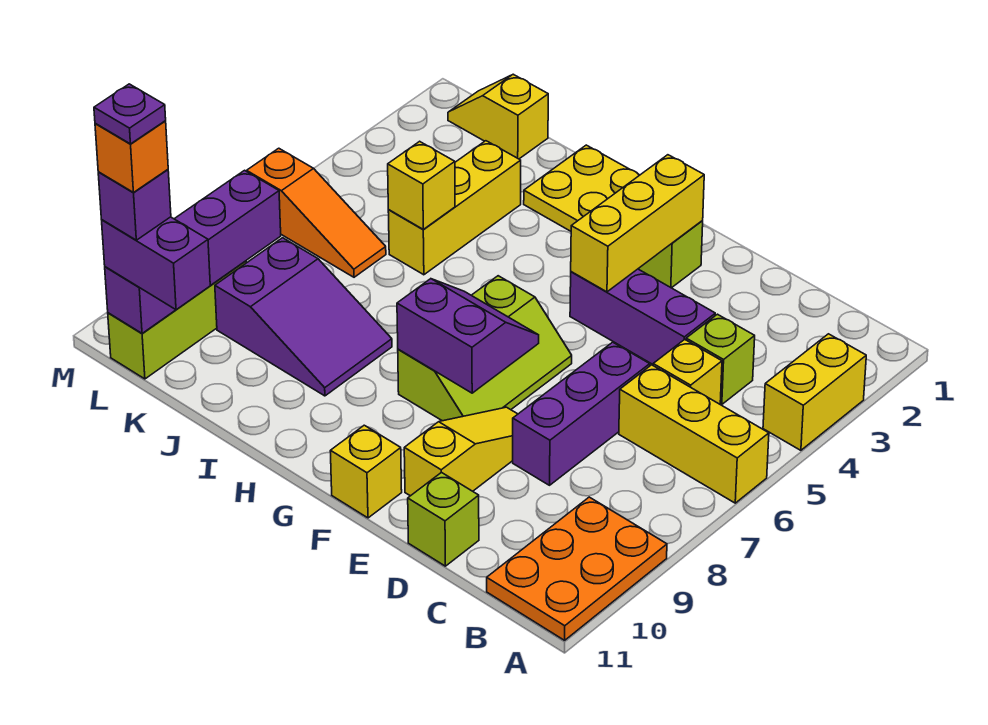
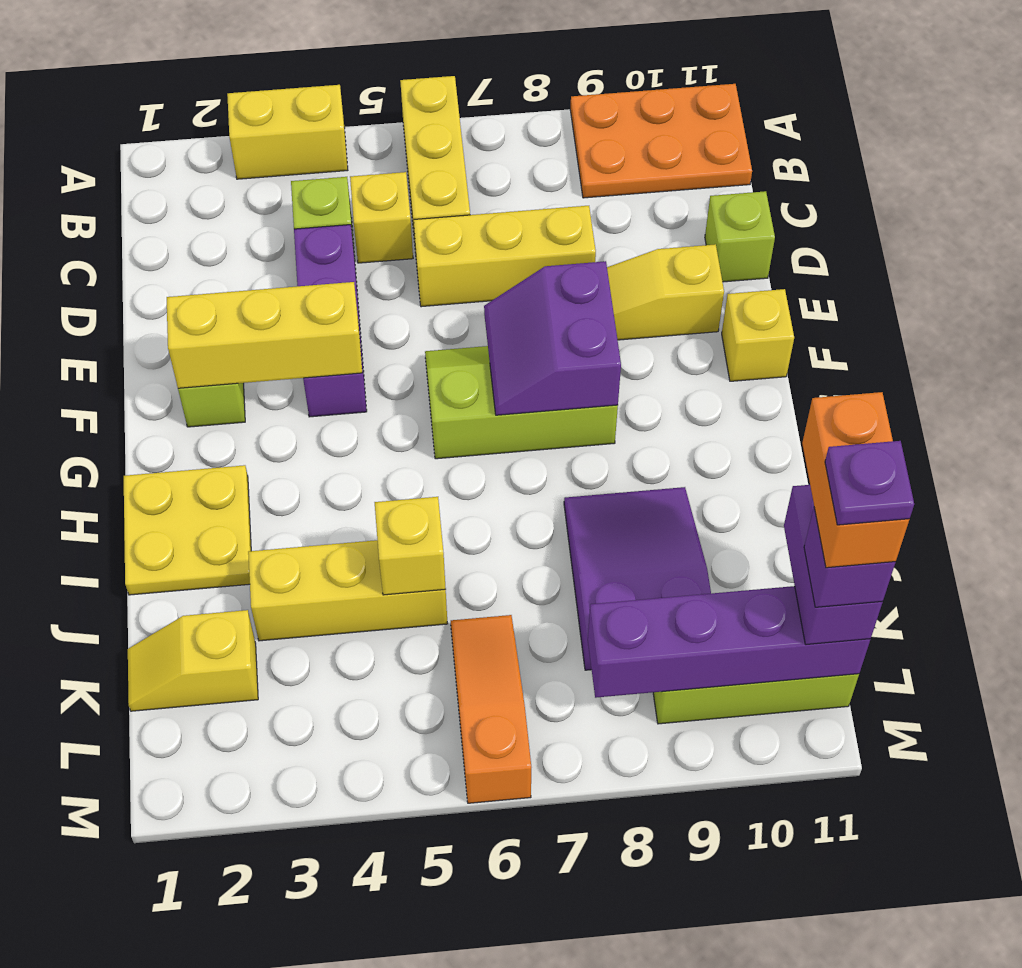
purple brick D6:D8 level 1 -> yellow brick D6:D8 level 1
yellow slope K1:L1 level 1 top K -> yellow slope K1:K2 level 1 top 2
orange brick L11 level 5 -> orange brick K11:L11 level 5

